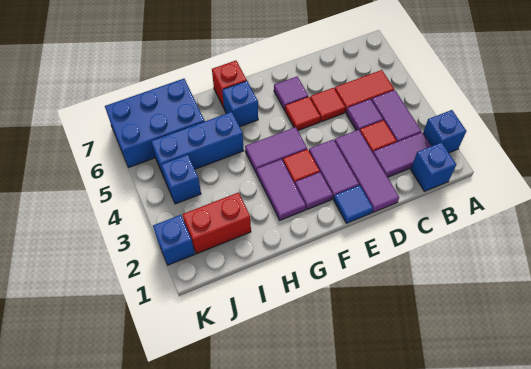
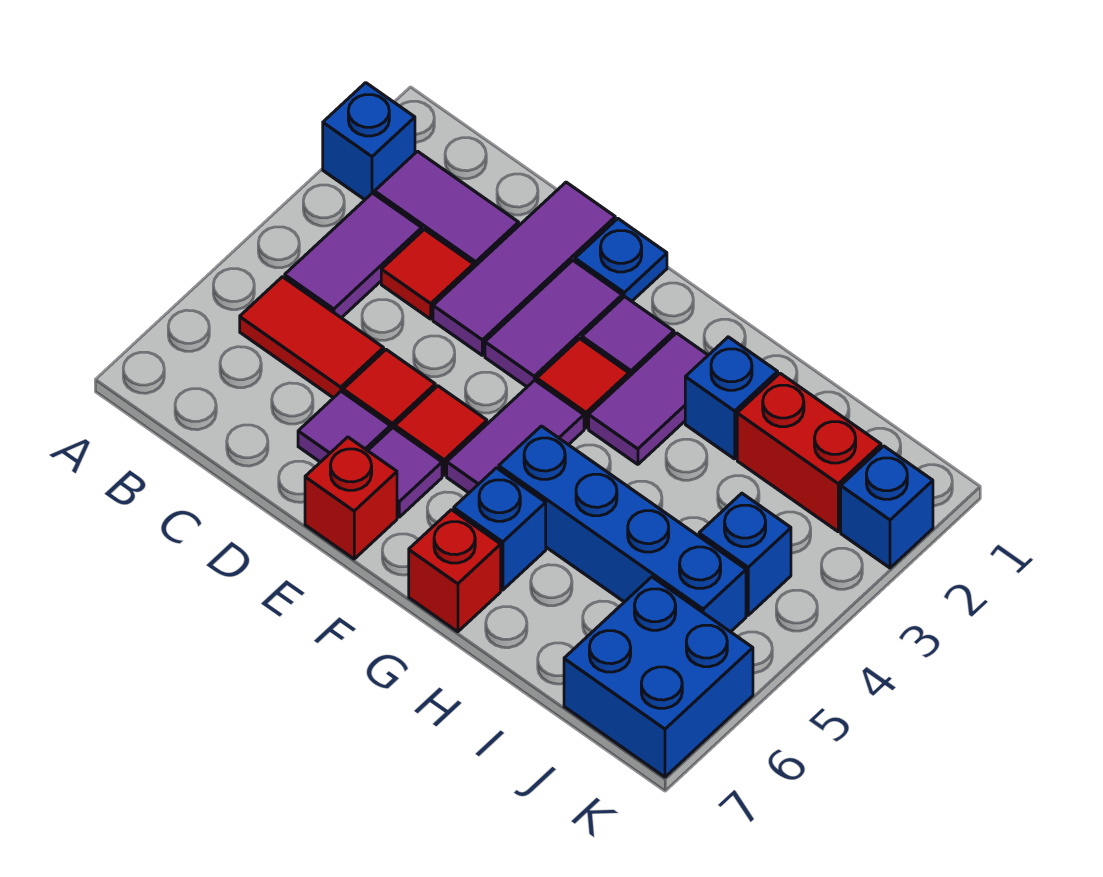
blue brick B1 level 1 -> blue brick H2 level 1
purple tile C4 level 1 -> purple tile D6 level 1
blue tile E1 level 1 -> blue plate E1 level 1
none -> red brick E7 level 1
purple tile F4:G4 level 1 -> purple tile F4:F5 level 1
blue brick H5:J5 level 1 -> blue brick G5:J5 level 1
blue brick I6:K7 level 1 -> blue brick J6:K7 level 1

